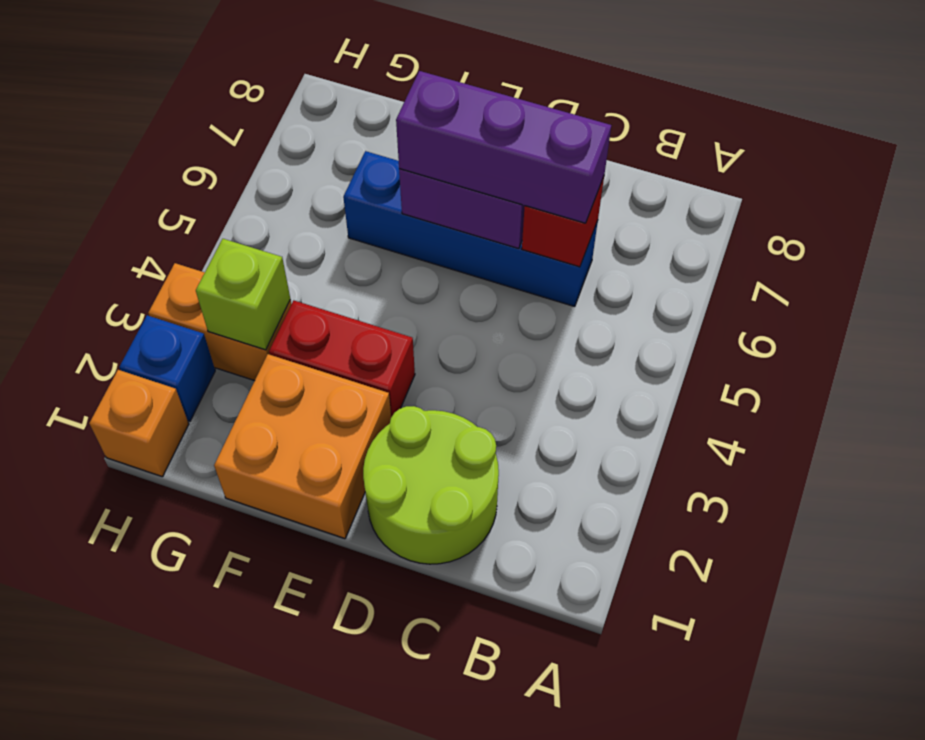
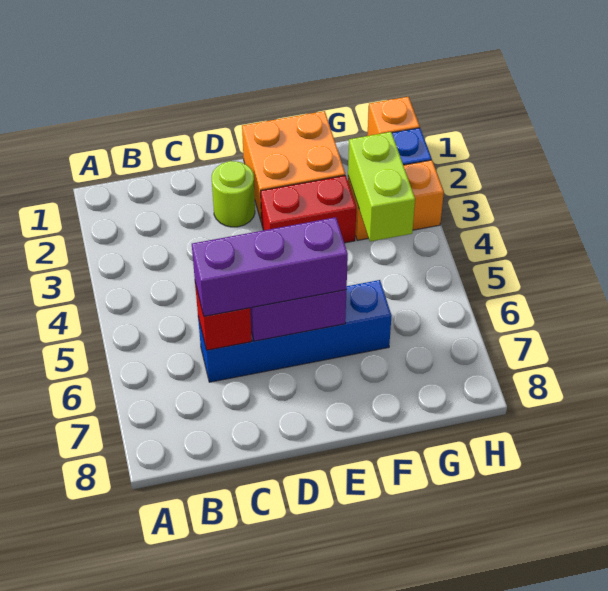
lime round brick C1:D2 level 1 -> lime round brick D2 level 1
lime brick G3 level 2 -> lime brick G3:G4 level 2

